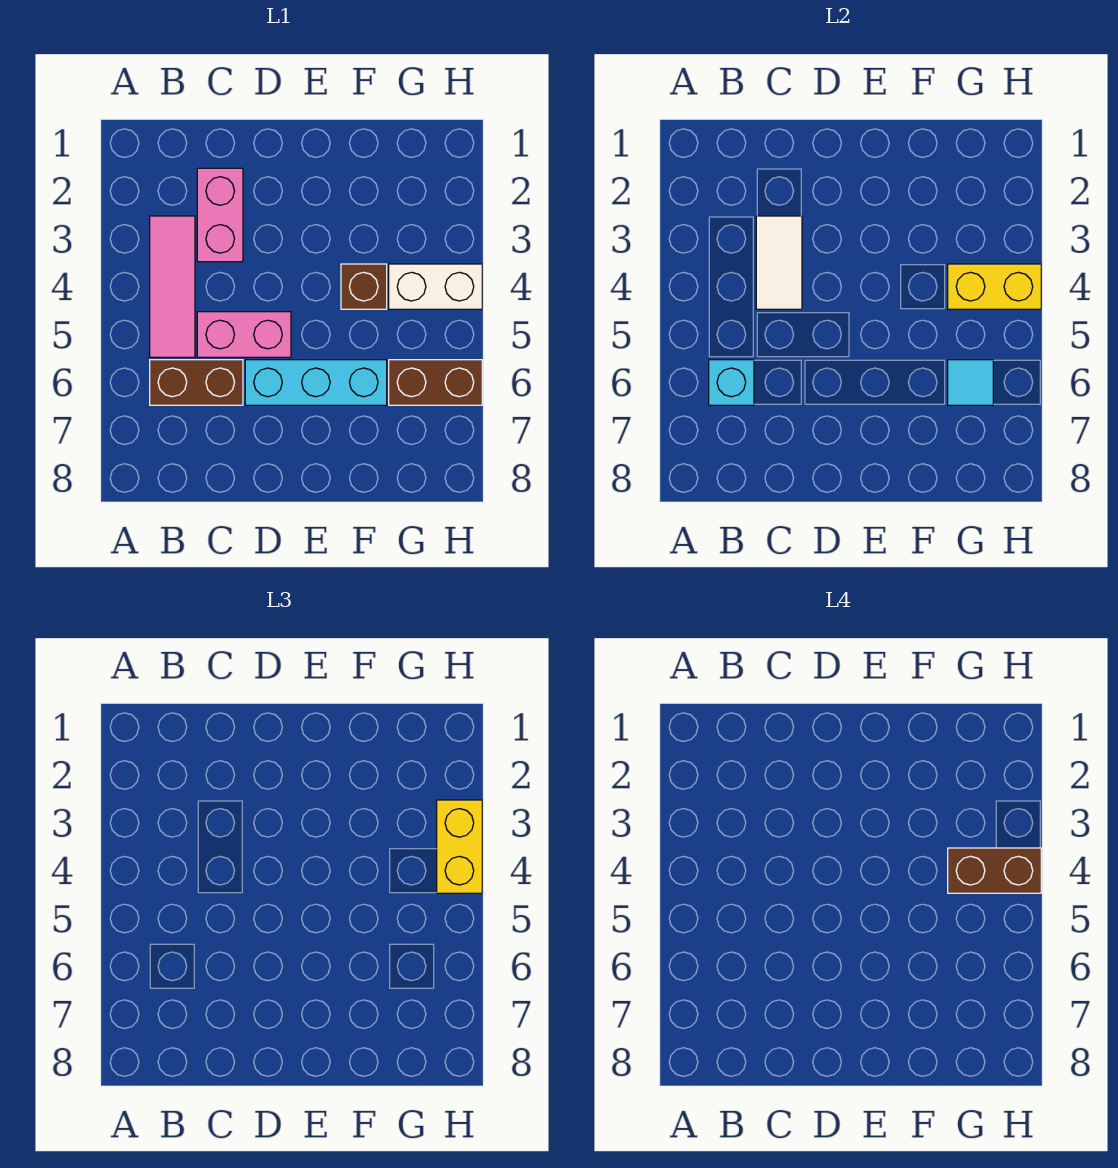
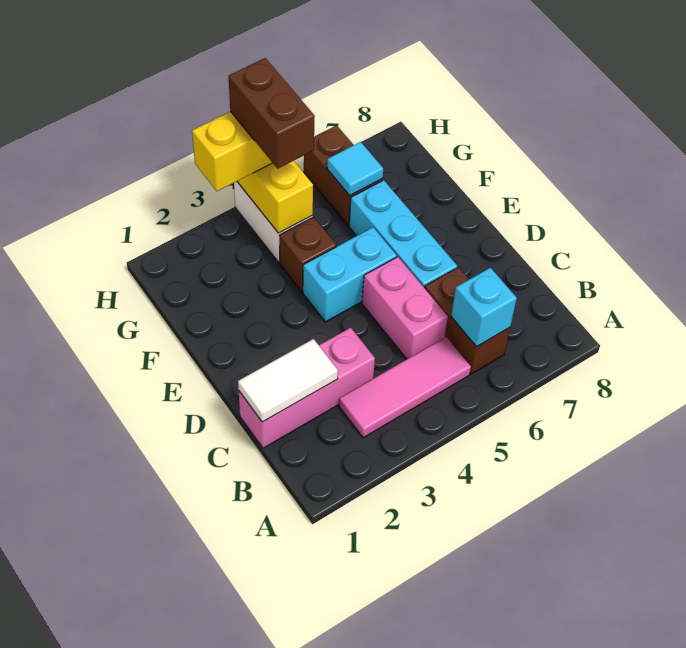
pink brick C2:C3 level 1 -> pink brick C1:C3 level 1
white tile C3:C4 level 2 -> white tile C1:C2 level 2
none -> cyan brick E4:E5 level 1

